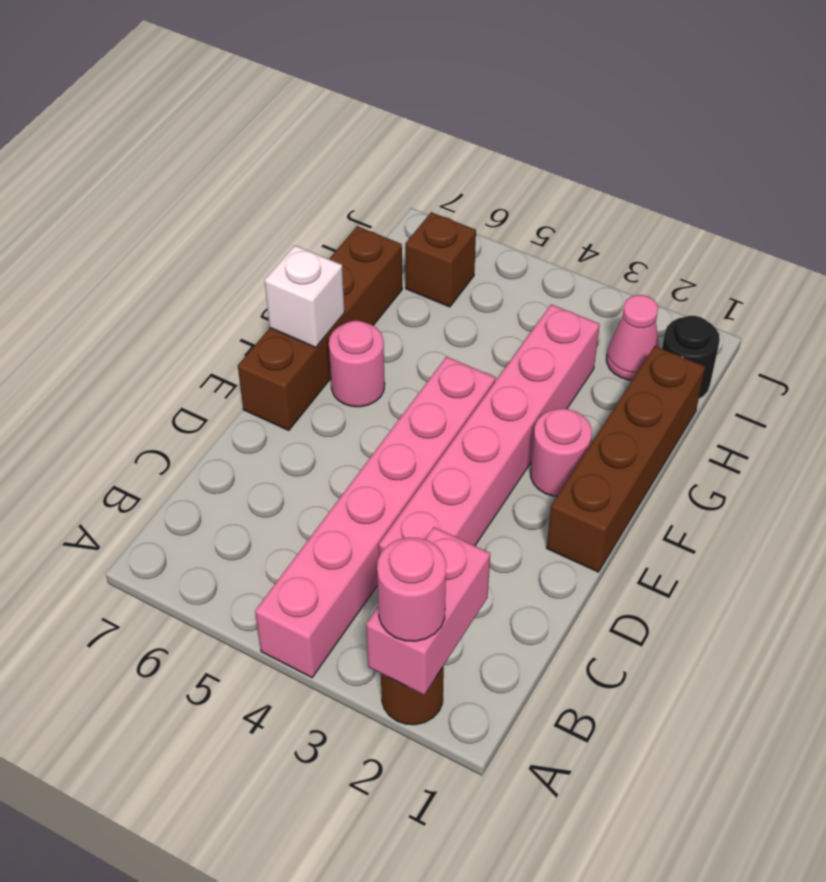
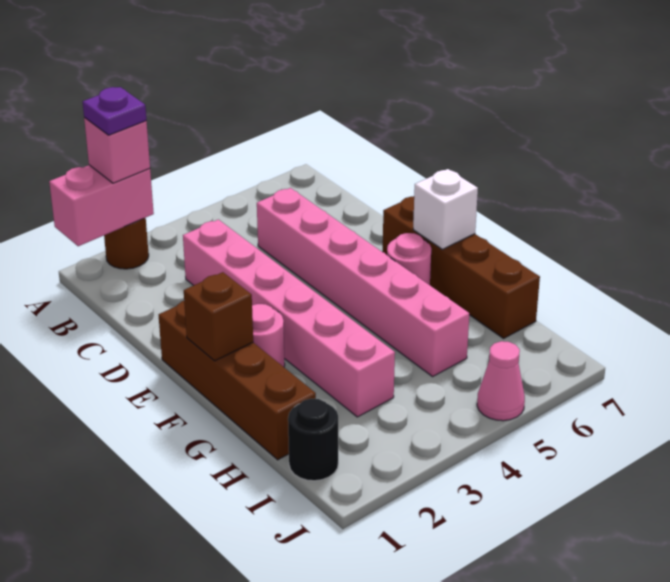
pink brick A2:B2 level 2 -> pink brick A1:A2 level 2
pink round brick A2 level 3 -> pink brick A2 level 3
none -> purple plate A2 level 4
pink brick A4:F4 level 1 -> pink brick C5:H5 level 1
pink cone I2 level 1 -> pink cone J5 level 1
brown brick I6 level 1 -> brown brick F1 level 2

